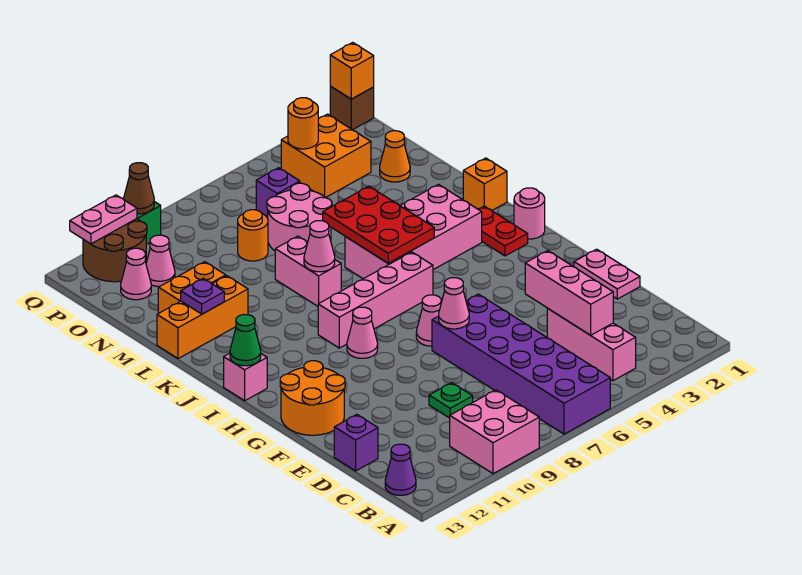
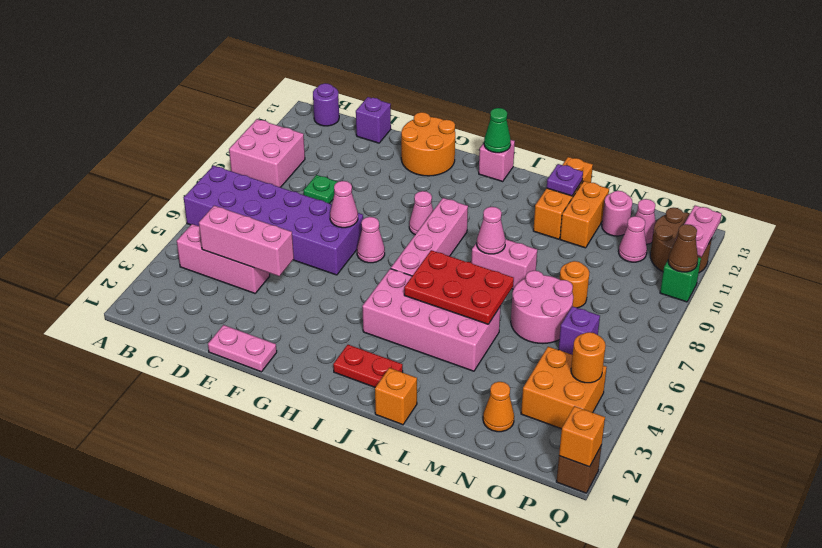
purple cone B13 level 1 -> purple round brick B13 level 1
pink round brick I1 level 1 -> pink round brick N12 level 1
pink brick J3:K6 level 1 -> pink brick I4:L5 level 1

